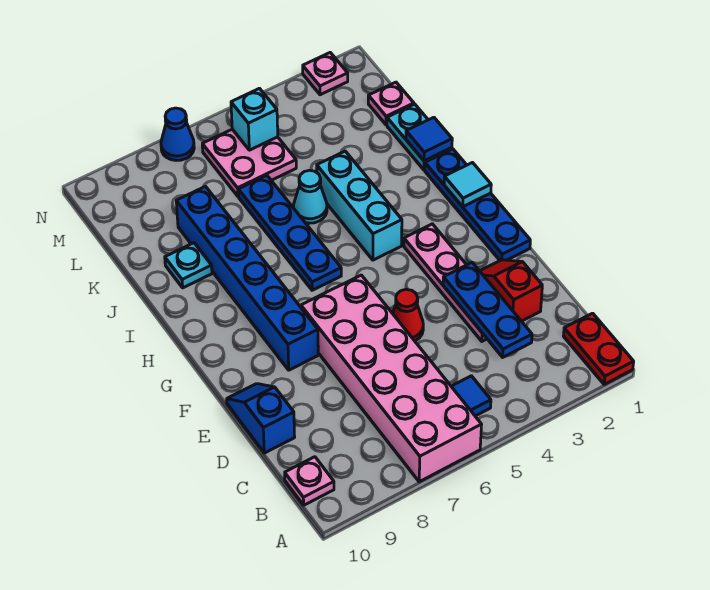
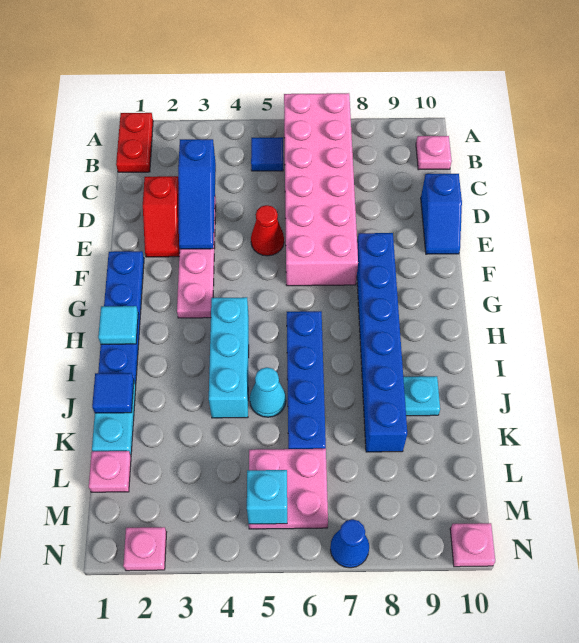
blue plate C3:E3 level 2 -> blue slope C3:E3 level 2 top C
none -> pink plate N10 level 1

